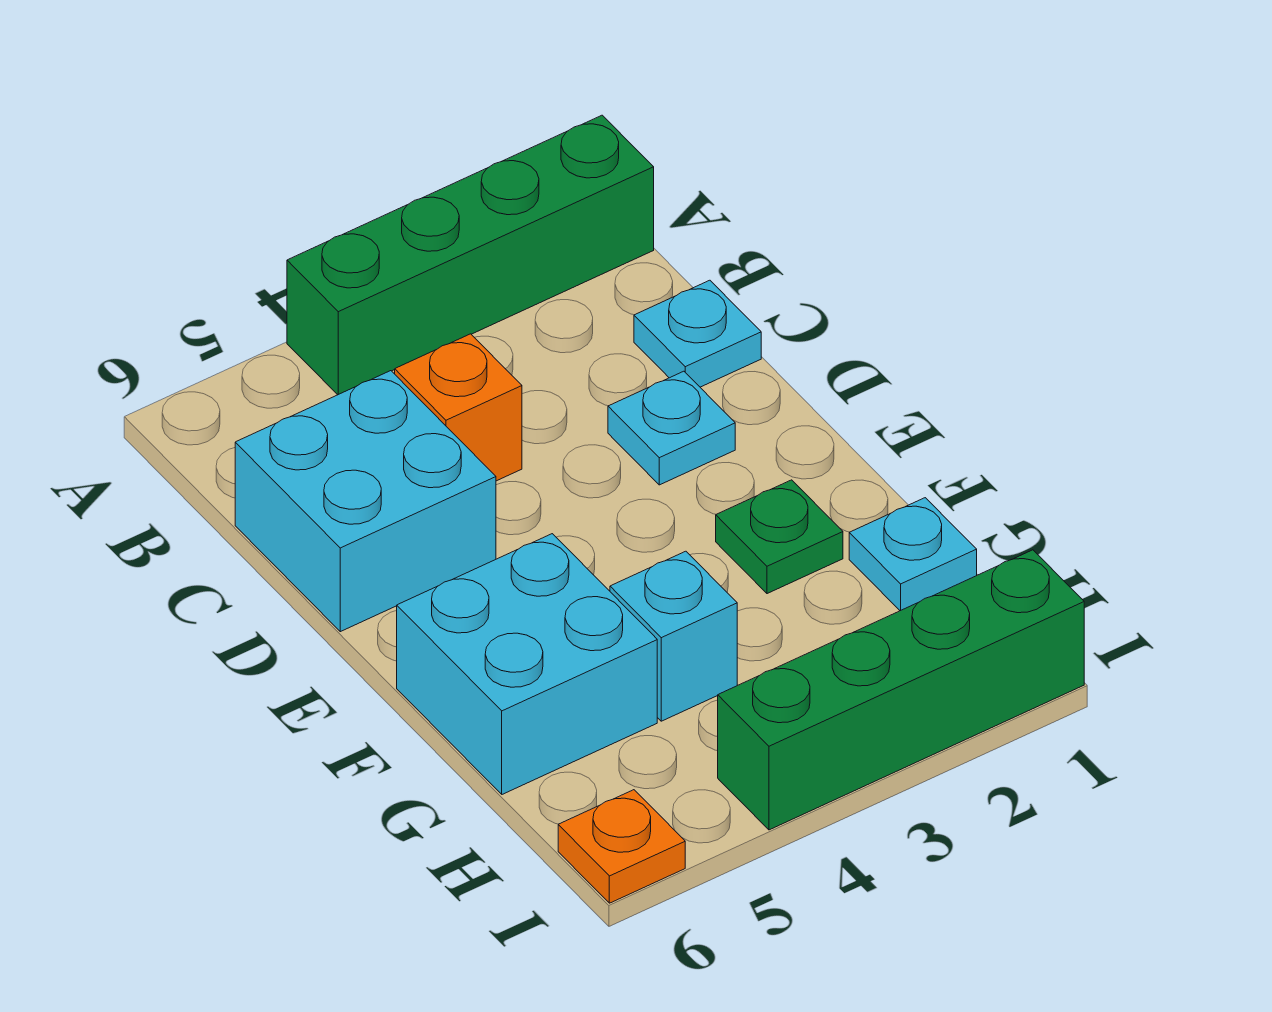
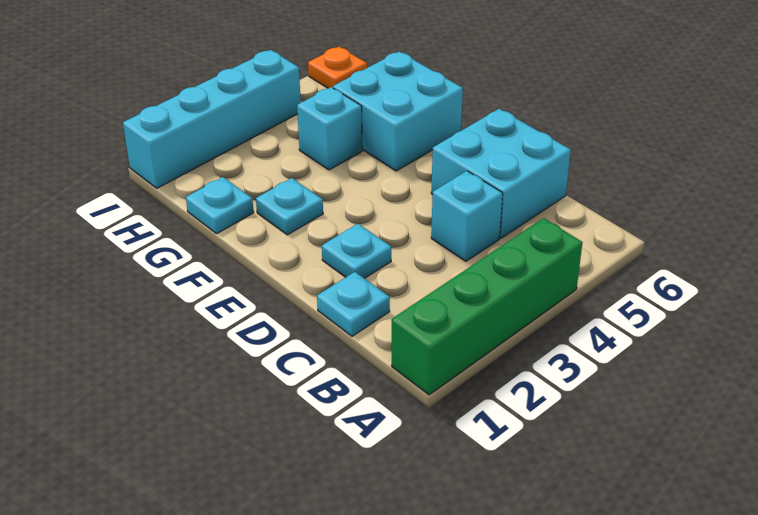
orange brick C4 level 1 -> cyan brick C4 level 1
green plate F2 level 1 -> cyan plate F2 level 1
green brick I1:I4 level 1 -> cyan brick I1:I4 level 1

